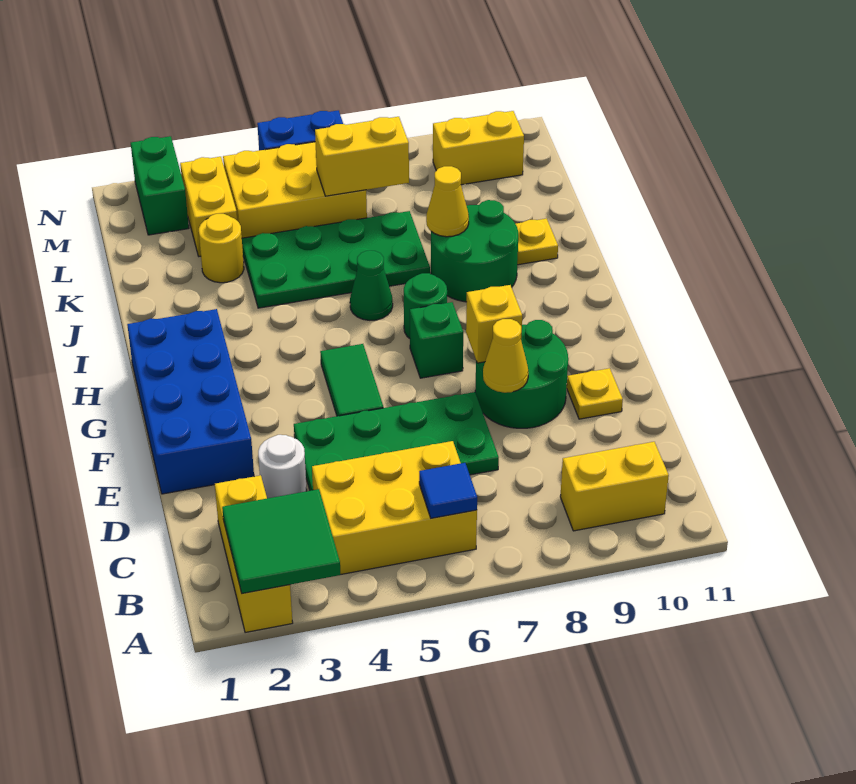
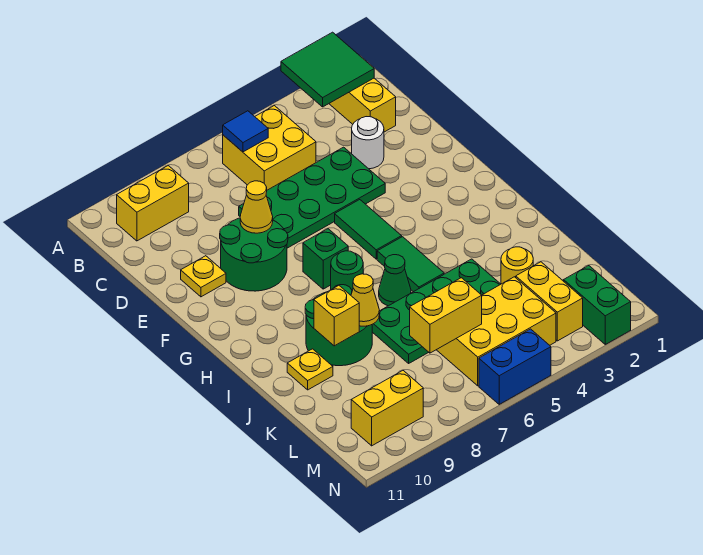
yellow brick B4:C6 level 1 -> yellow brick B5:C6 level 1
blue brick E1:H2 level 1 -> none
yellow brick F8 level 2 -> yellow brick J9 level 2
none -> green tile H5:I5 level 1

